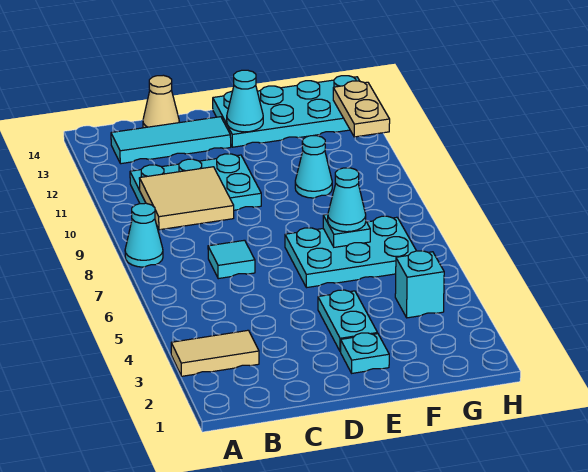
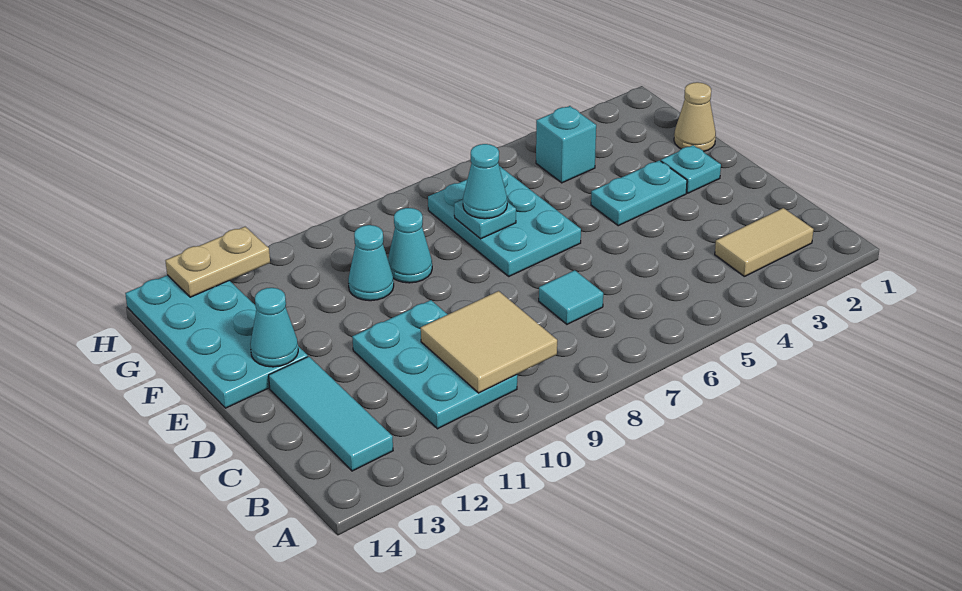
tan tile A3:B3 level 1 -> tan tile B2:B3 level 1
cyan cone A8 level 1 -> cyan cone F9 level 1
tan cone C14 level 1 -> tan cone F1 level 1

